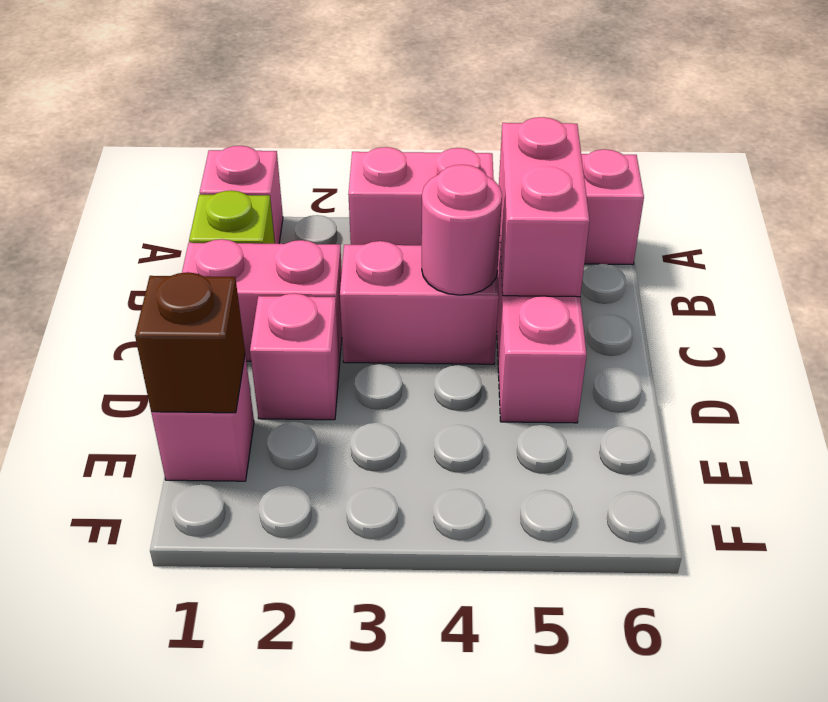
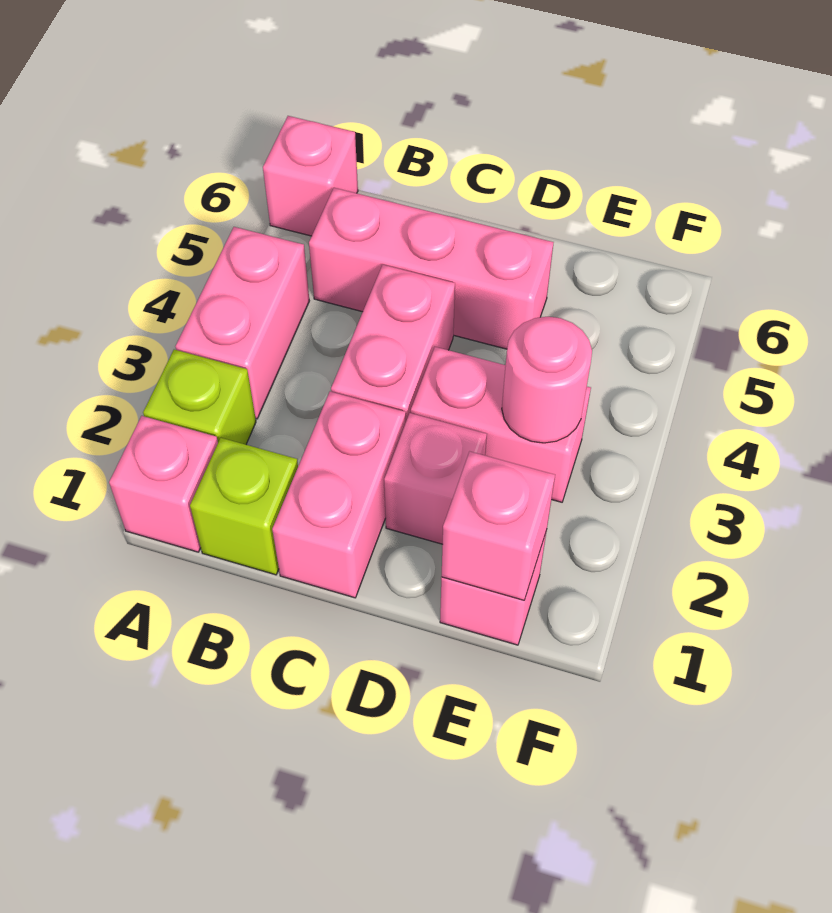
none -> lime brick A2 level 1
pink brick B5:C5 level 2 -> pink brick D3:E3 level 1
pink round brick C4 level 2 -> pink round brick E3 level 2
brown brick E1 level 2 -> pink brick E1 level 2

